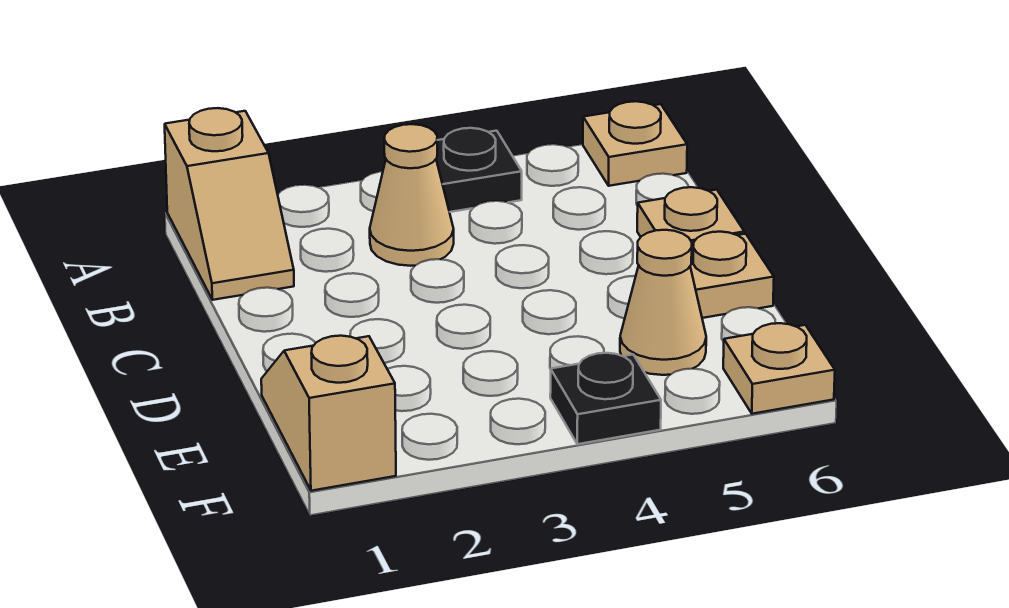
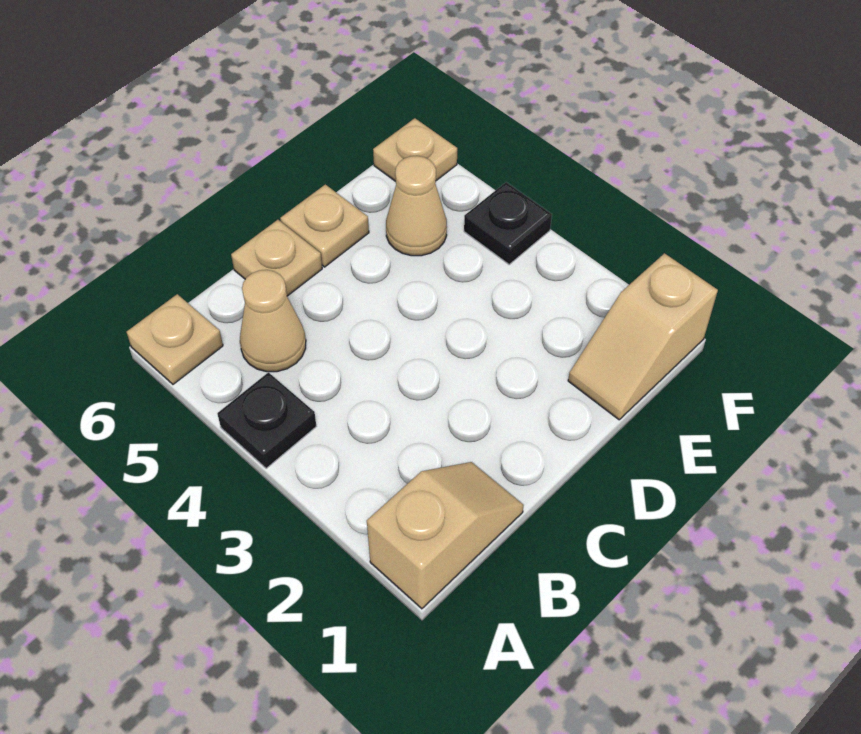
tan cone B3 level 1 -> tan cone B5 level 1

